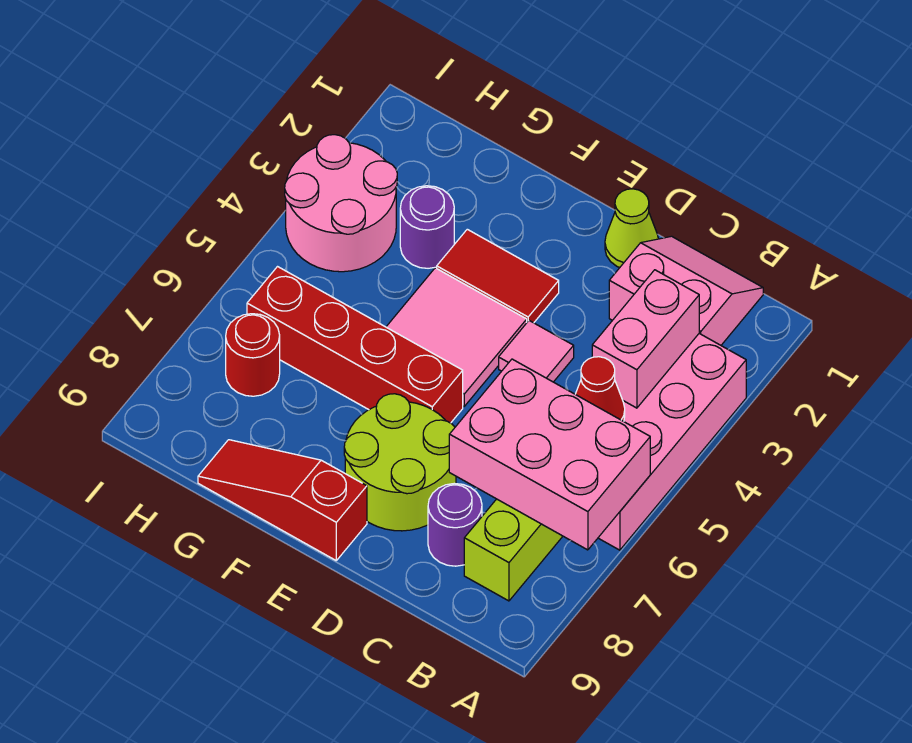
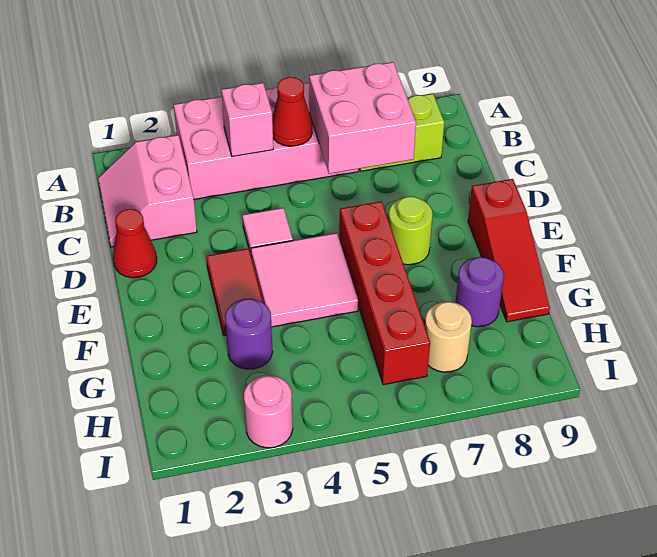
pink brick A6:C7 level 2 -> pink brick B6:C7 level 2
pink brick B3:B4 level 2 -> pink brick B4 level 2
purple round brick C8 level 1 -> purple round brick G8 level 1
lime cone D1 level 1 -> red cone D1 level 1
lime round brick D7:E8 level 1 -> lime round brick E7 level 1
pink round brick H3:I4 level 1 -> pink round brick I3 level 1
red round brick H7 level 1 -> tan round brick H7 level 1

